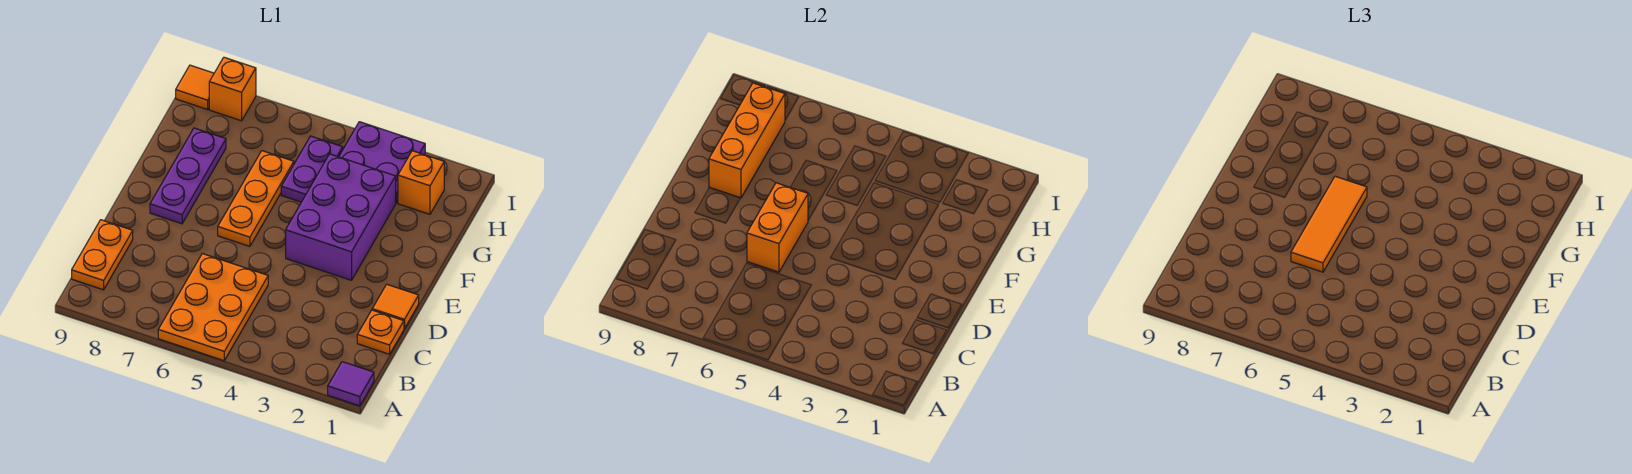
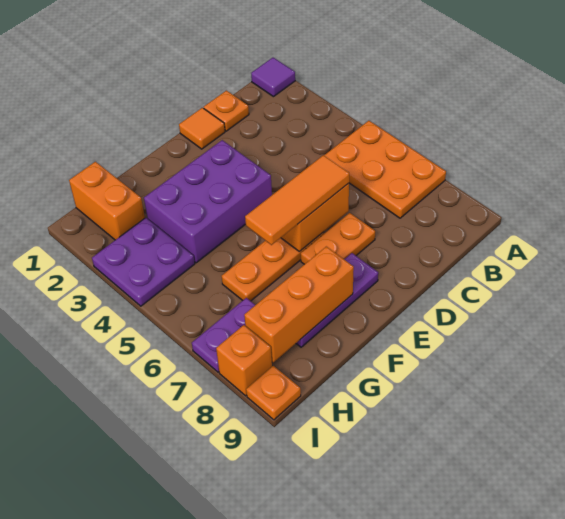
orange plate A5:C6 level 1 -> orange plate A5:B7 level 1
orange plate B9:C9 level 1 -> orange plate D7:E7 level 1
purple plate G5:H5 level 1 -> purple plate H7:I7 level 1
orange brick H2 level 1 -> orange brick H1:H2 level 1
orange tile I9 level 1 -> orange plate I9 level 1

